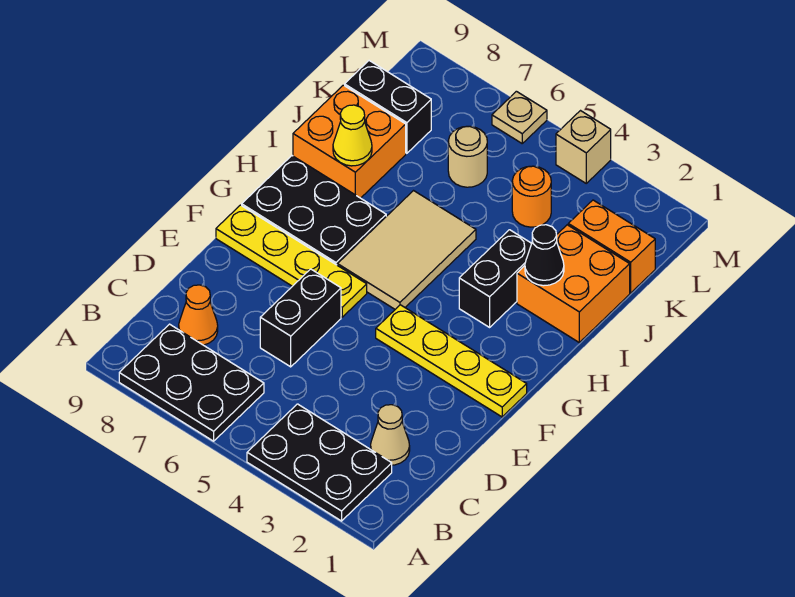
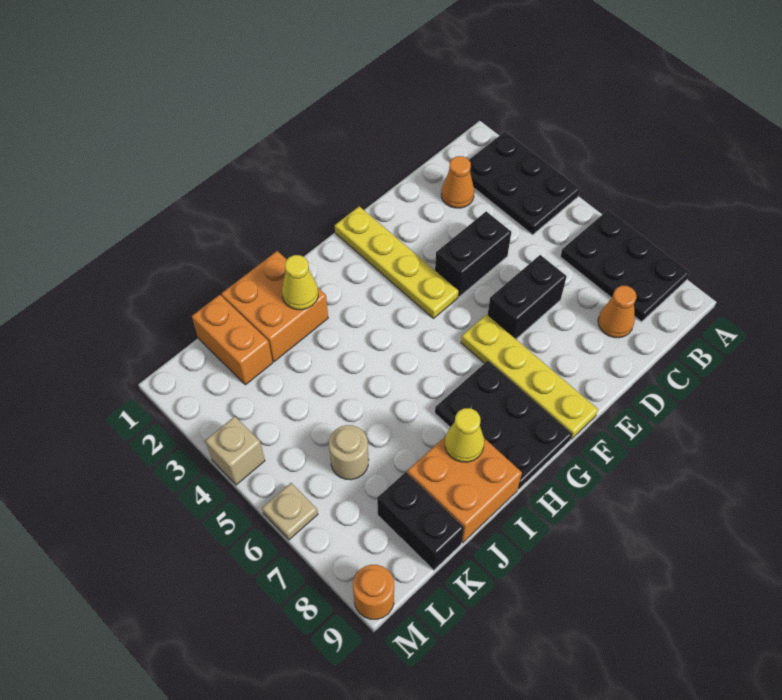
tan cone C2 level 1 -> orange cone C2 level 1
tan tile G5:I6 level 1 -> none
black brick H3:I3 level 1 -> black brick D4:E4 level 1
black cone I2 level 2 -> yellow cone I2 level 2
orange round brick K4 level 1 -> orange round brick M9 level 1

